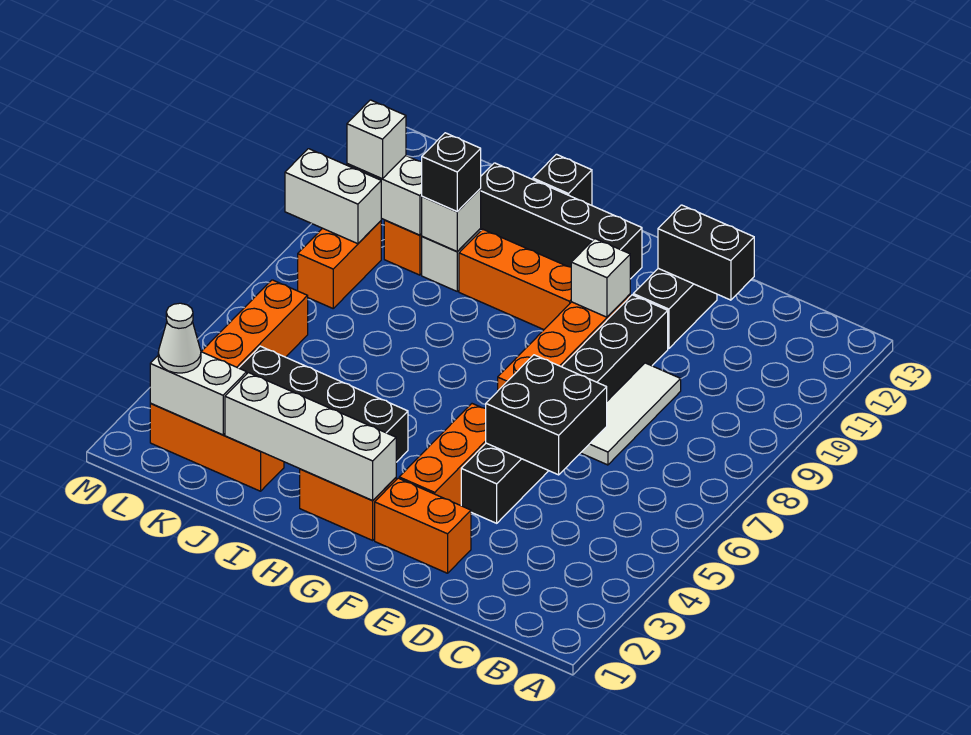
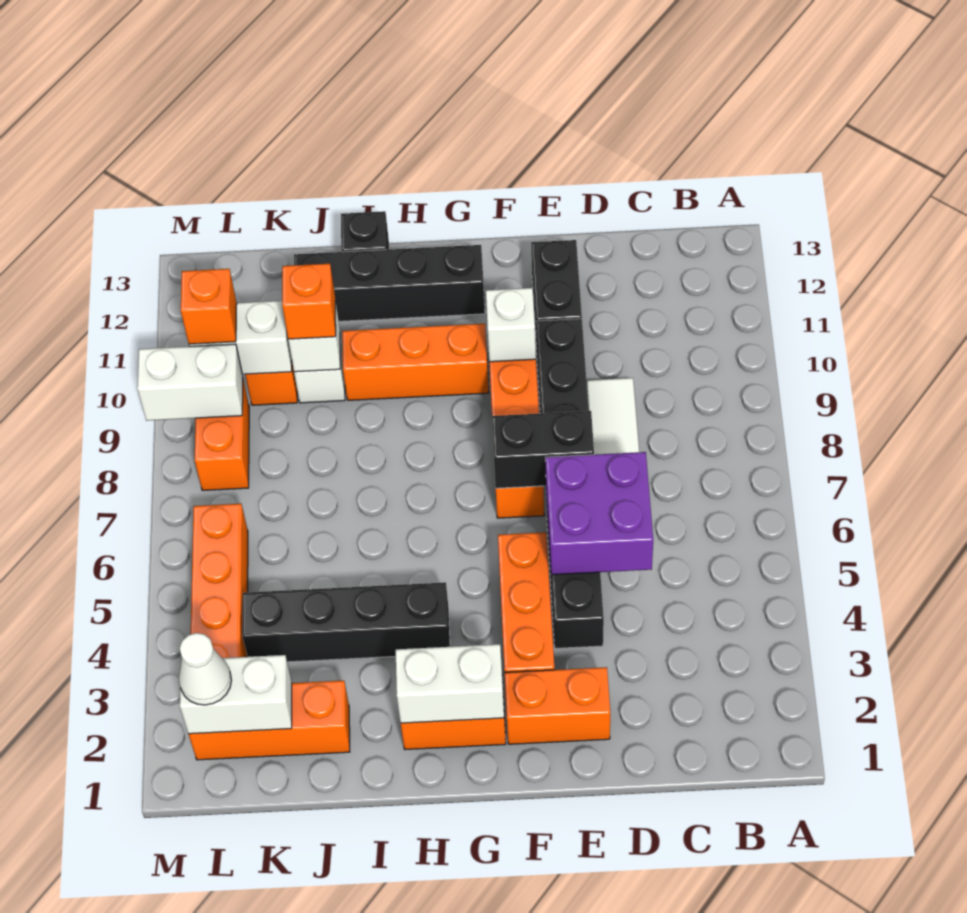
black brick D5:E6 level 2 -> purple brick D5:E6 level 2
black brick D12:E12 level 2 -> black brick E7:F7 level 2
white brick G2:J2 level 2 -> white brick G2:H2 level 2
black brick J10 level 3 -> orange brick J10 level 3
white brick L10 level 3 -> orange brick L10 level 3

